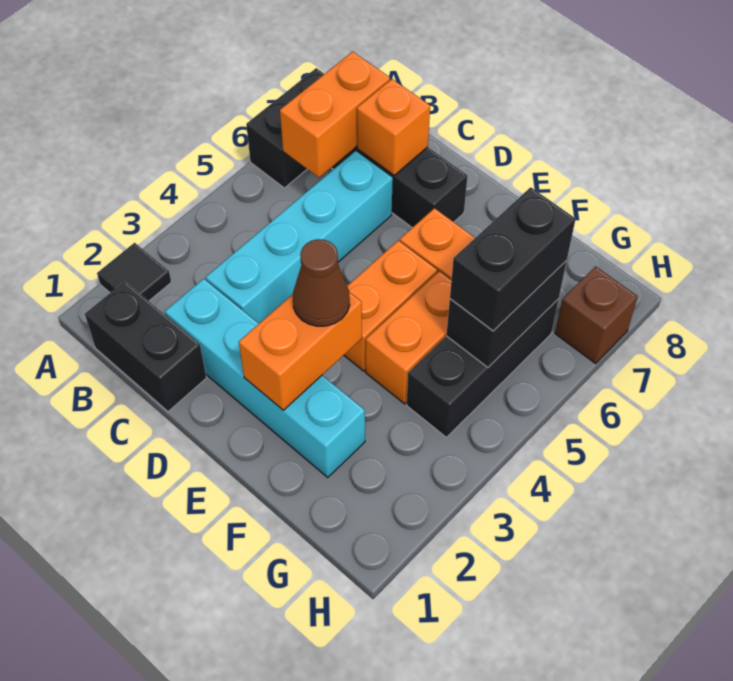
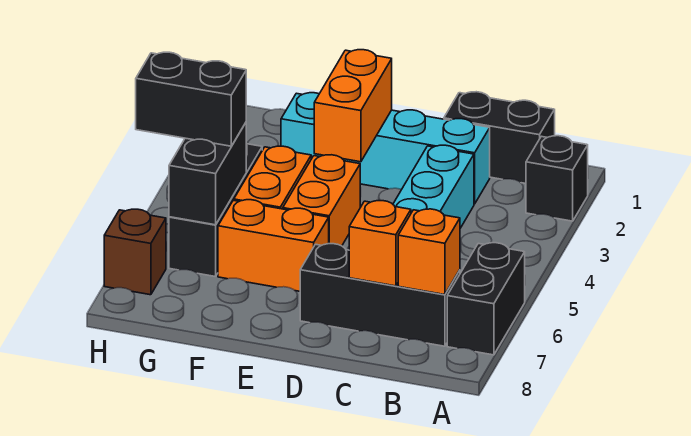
black tile A2 level 1 -> black brick A2 level 1
orange brick B6:B7 level 2 -> orange brick B7 level 2
brown cone E3 level 3 -> none
black brick G5:G6 level 3 -> black brick G5:H5 level 3

